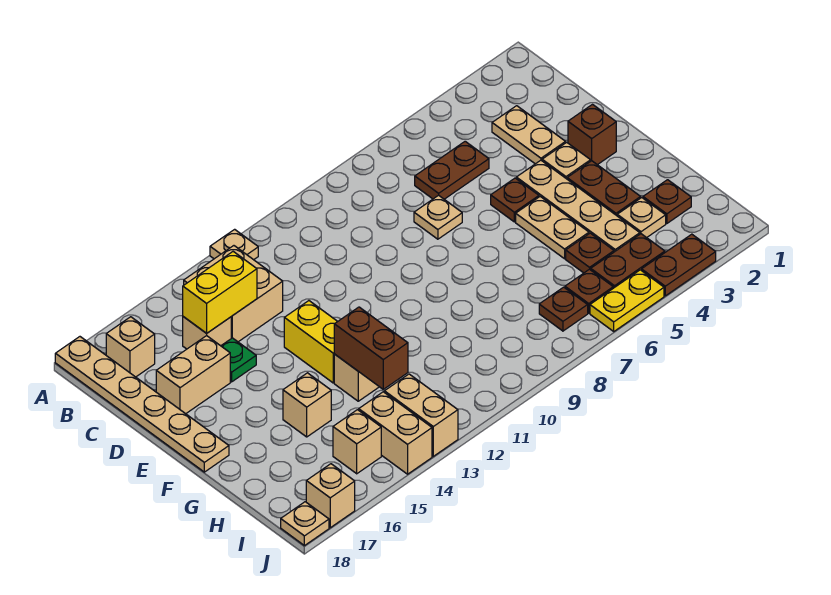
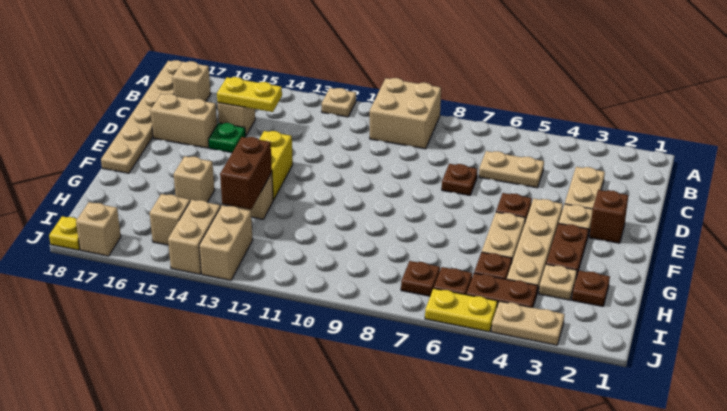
tan brick B13:C14 level 1 -> tan brick A9:B10 level 1
brown plate C5:C6 level 1 -> tan plate C5:C6 level 1
yellow brick C14:C15 level 2 -> yellow plate C14:C15 level 2
tan plate D7 level 1 -> brown plate D7 level 1
brown plate J3:J4 level 1 -> tan plate J3:J4 level 1
tan plate J18 level 1 -> yellow plate J18 level 1

